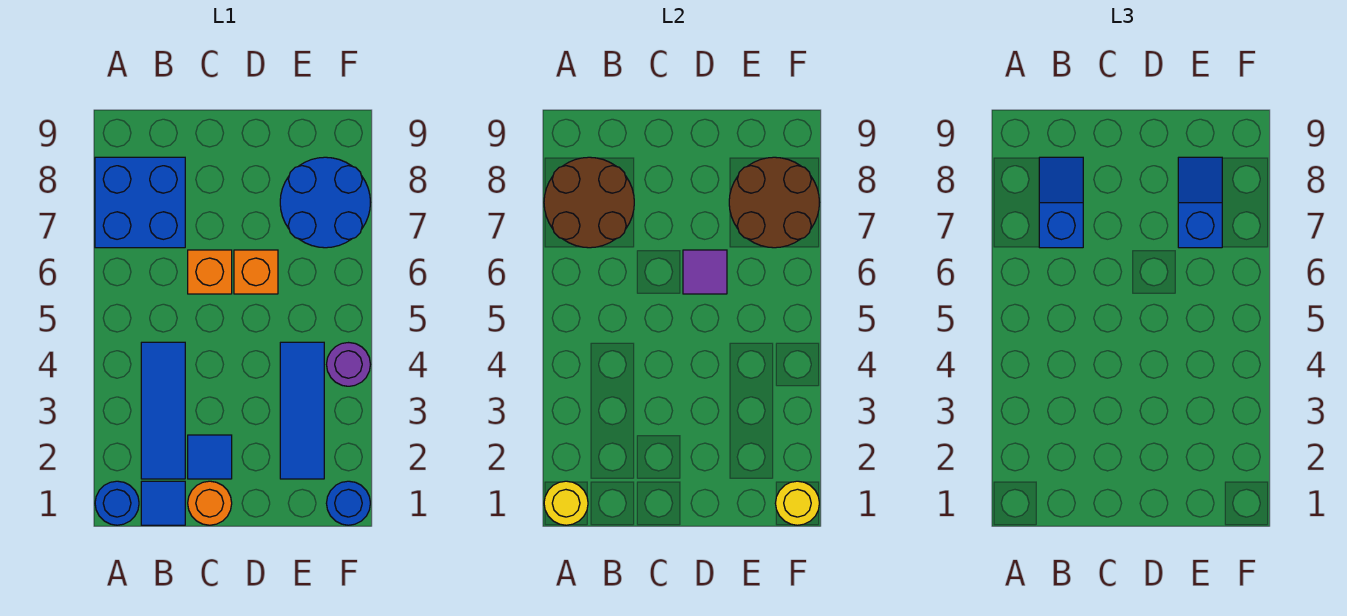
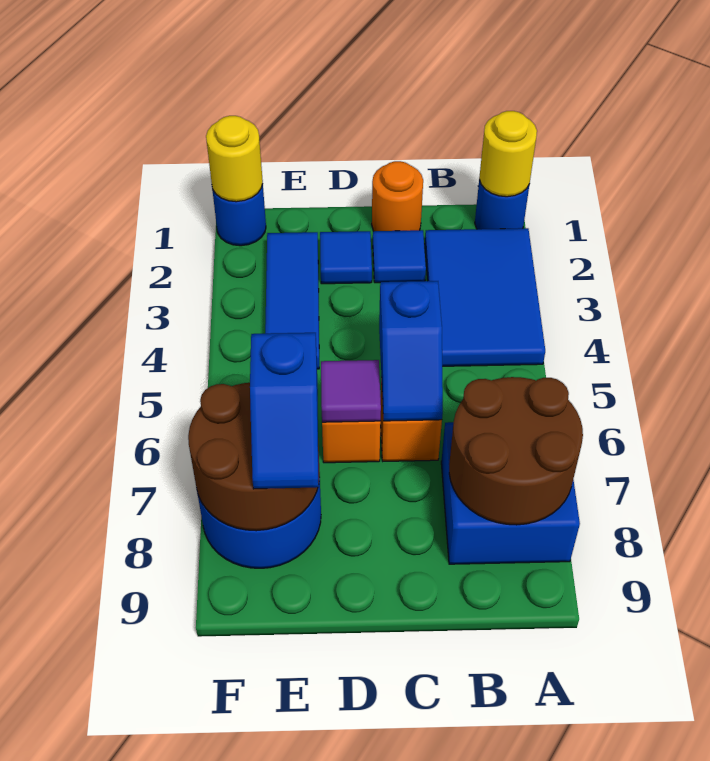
blue tile B1 level 1 -> blue tile D2 level 1
blue tile B2:B4 level 1 -> blue tile A2:B4 level 1
blue slope B7:B8 level 3 top 7 -> blue slope C5:C6 level 2 top 5
purple round brick F4 level 1 -> none

